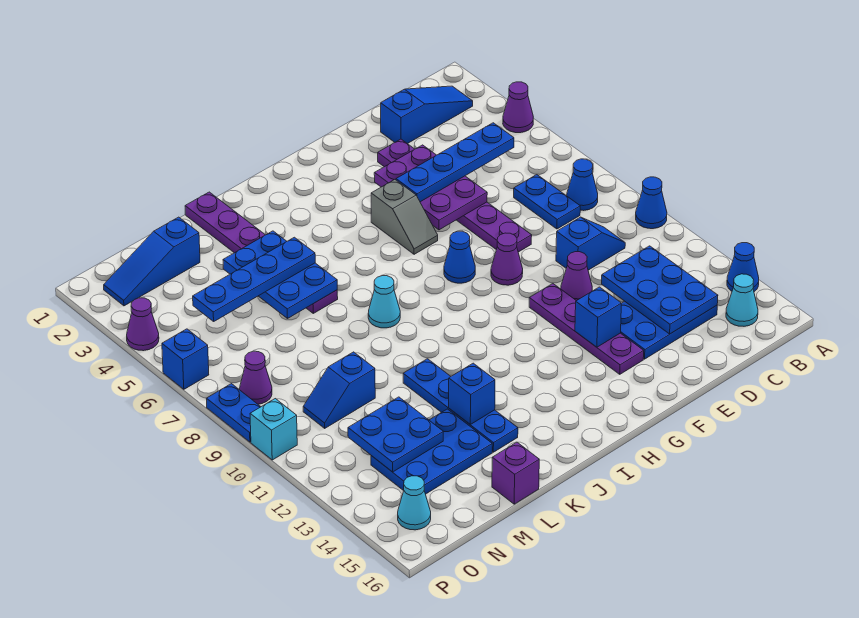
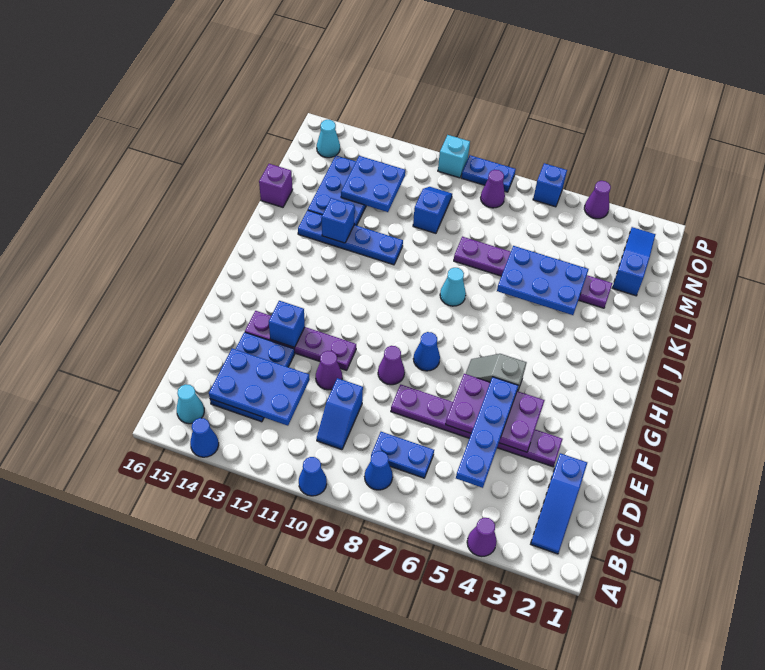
purple plate K1:K6 level 1 -> purple plate L3:L8 level 1
blue plate K5:N5 level 3 -> none

